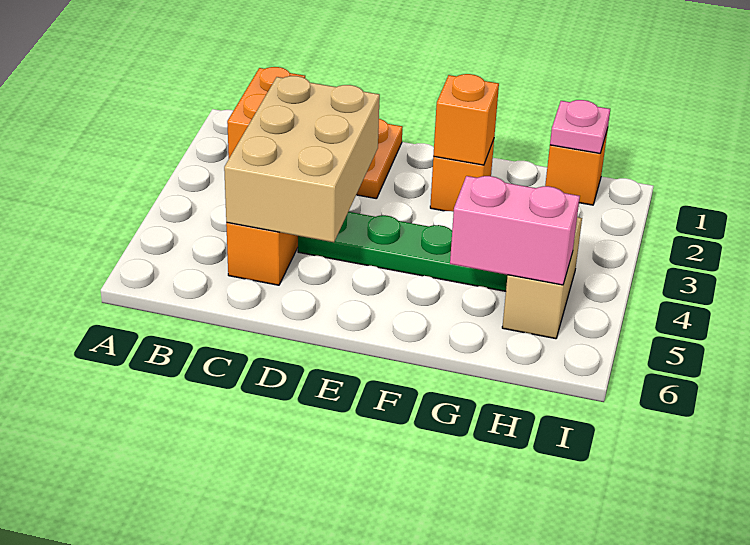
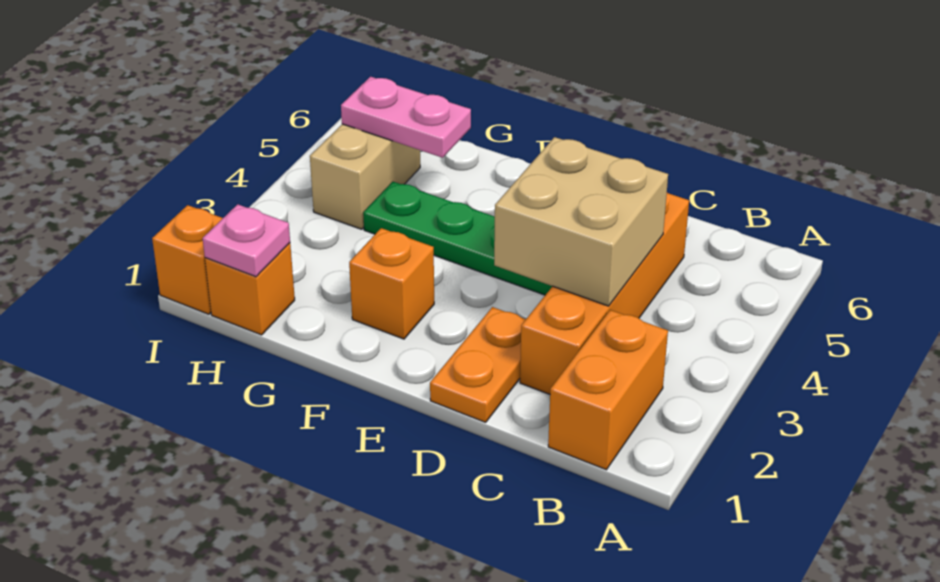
tan brick C3:D5 level 2 -> tan brick C3:D4 level 2
orange brick F2 level 2 -> orange brick I1 level 1
pink brick G5:H5 level 2 -> pink plate G5:H5 level 2

